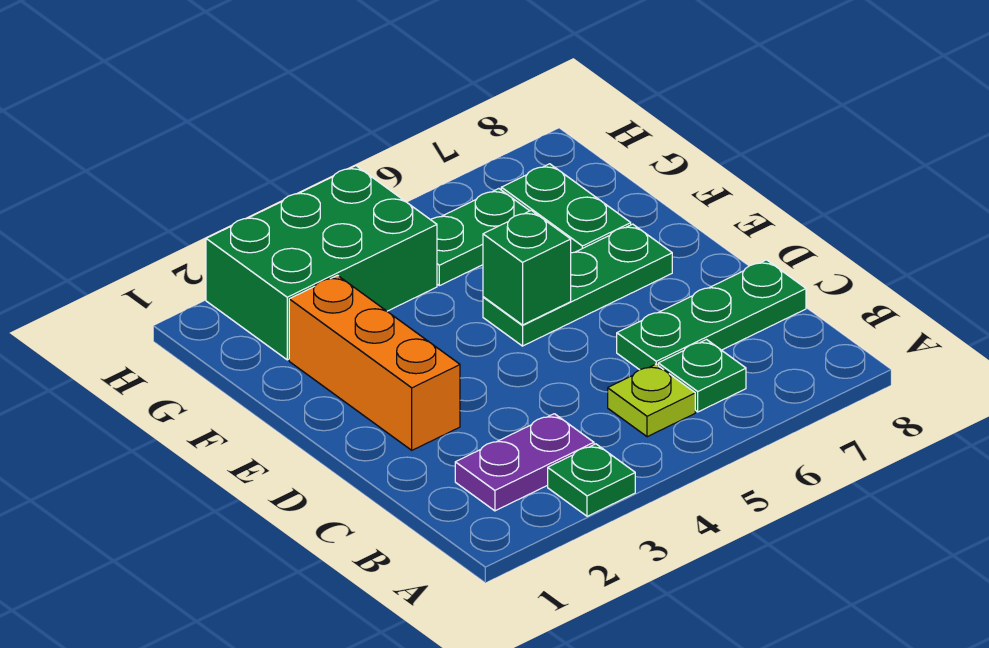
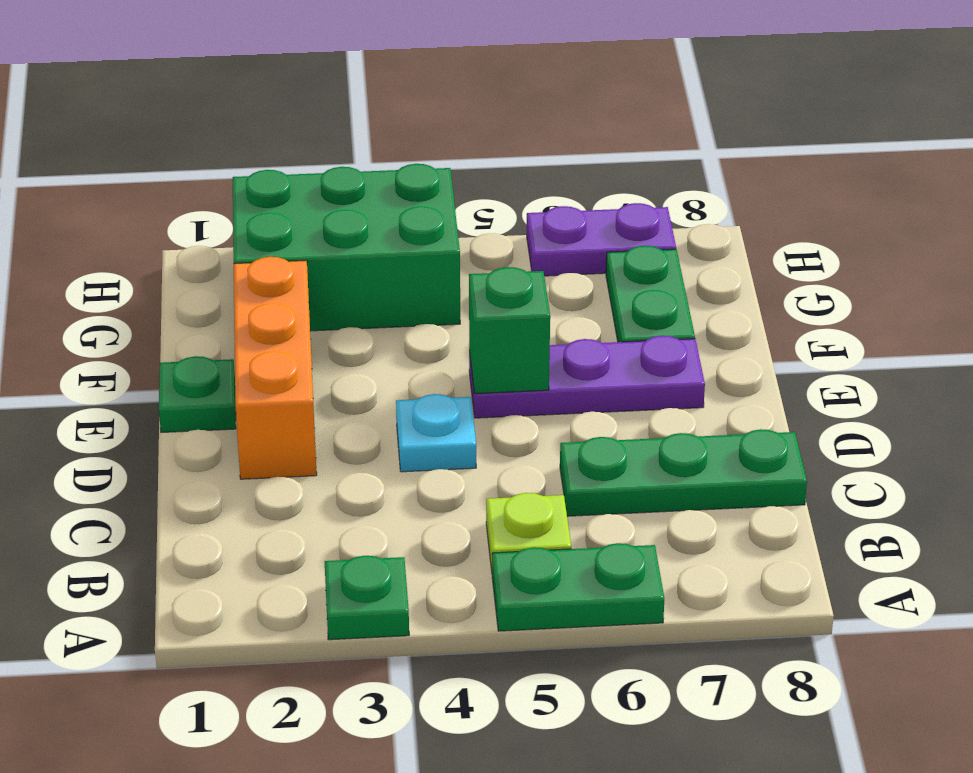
purple plate B2:B3 level 1 -> purple plate H6:H7 level 1
green plate B6 level 1 -> green plate E1 level 1
none -> cyan plate D4 level 1
green plate E5:E7 level 1 -> purple plate E5:E7 level 1
green plate G5:G6 level 1 -> green plate A5:A6 level 1

